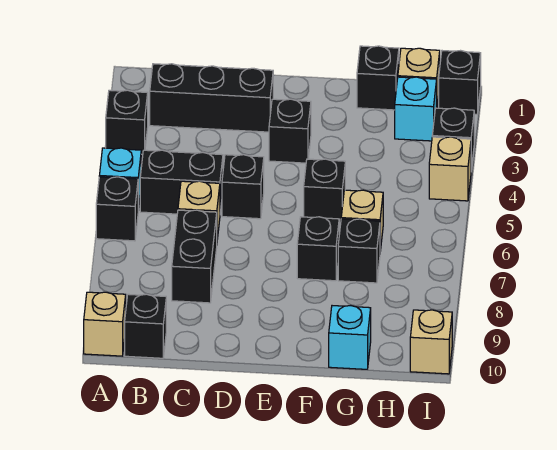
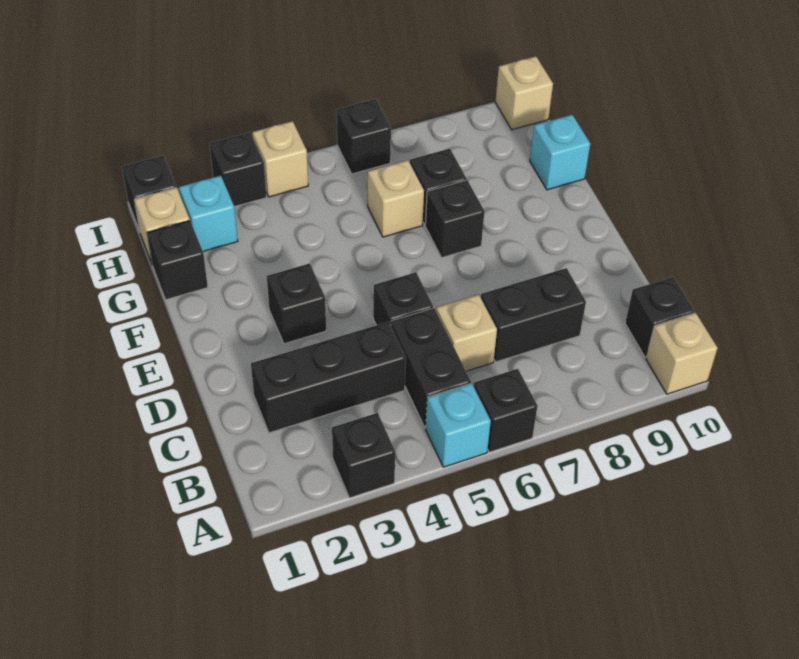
black brick B2:D2 level 1 -> black brick C2:C4 level 1
black brick F5 level 1 -> black brick I6 level 1

